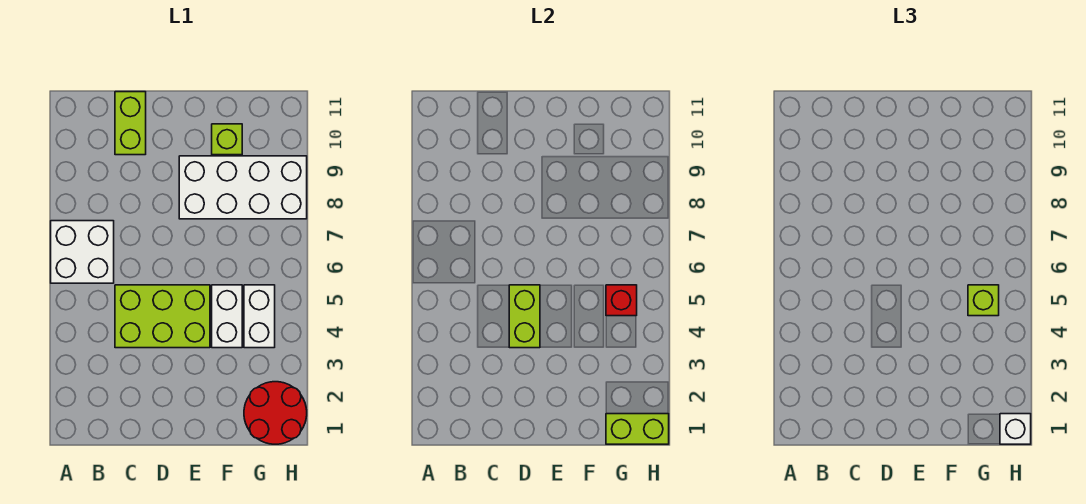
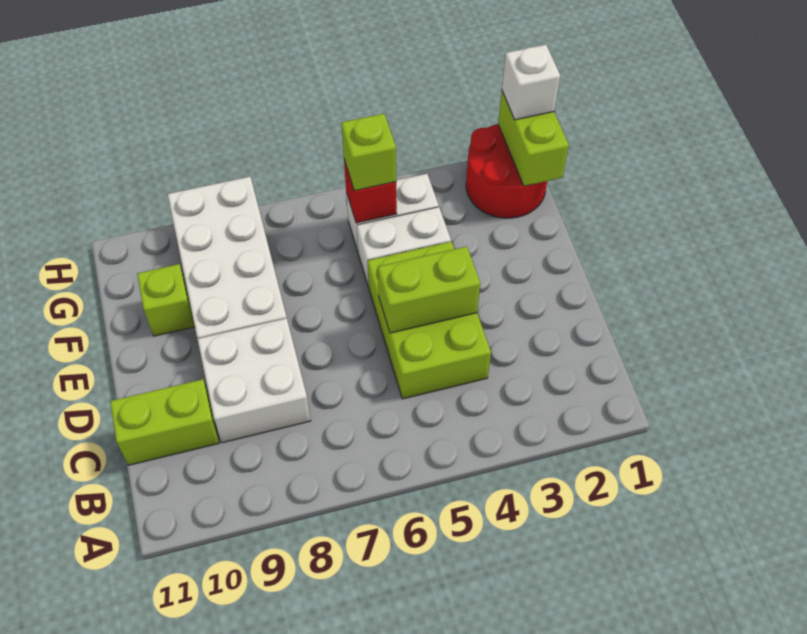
white brick A6:B7 level 1 -> white brick C8:D9 level 1

